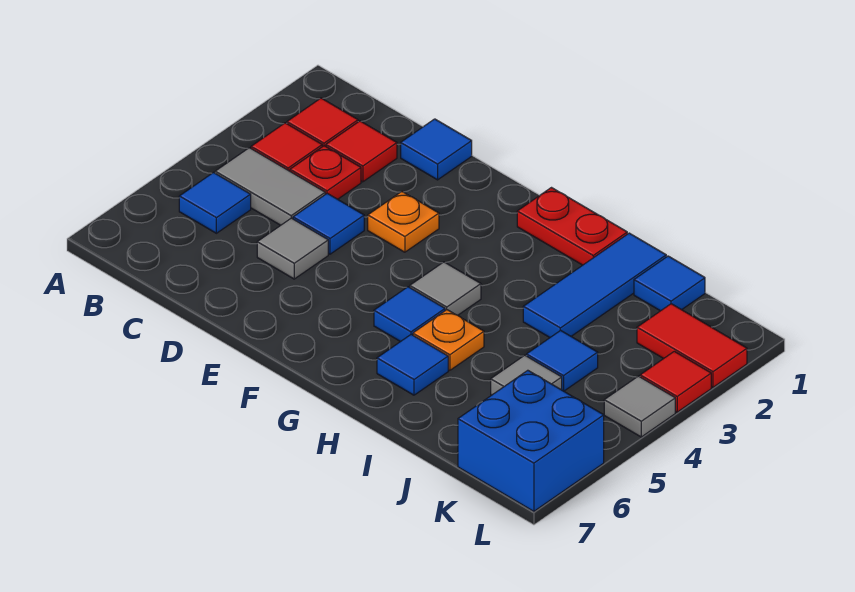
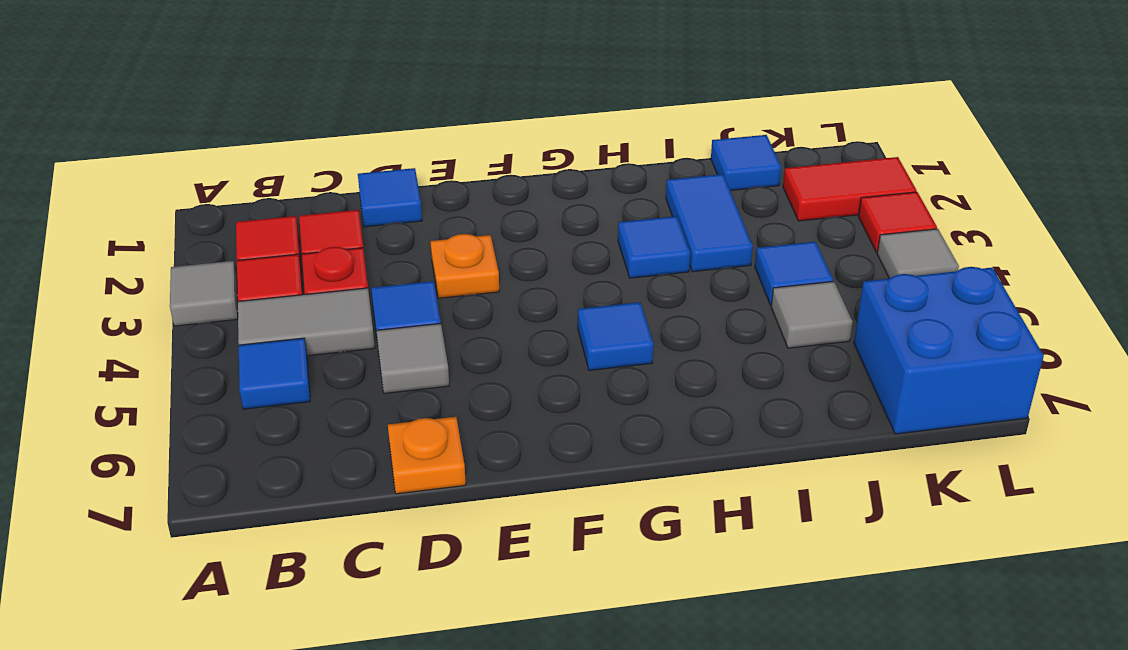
red plate G1:H1 level 1 -> none
grey tile G4 level 1 -> grey tile A3 level 1
orange plate H5 level 1 -> orange plate D7 level 1
blue tile H6 level 1 -> blue tile H3 level 1
blue tile I1:I3 level 1 -> blue tile I2:I3 level 1

